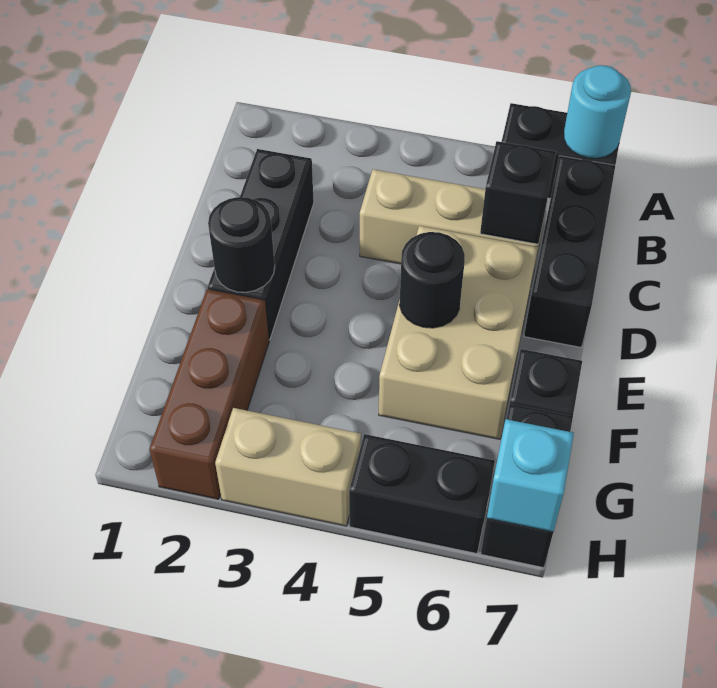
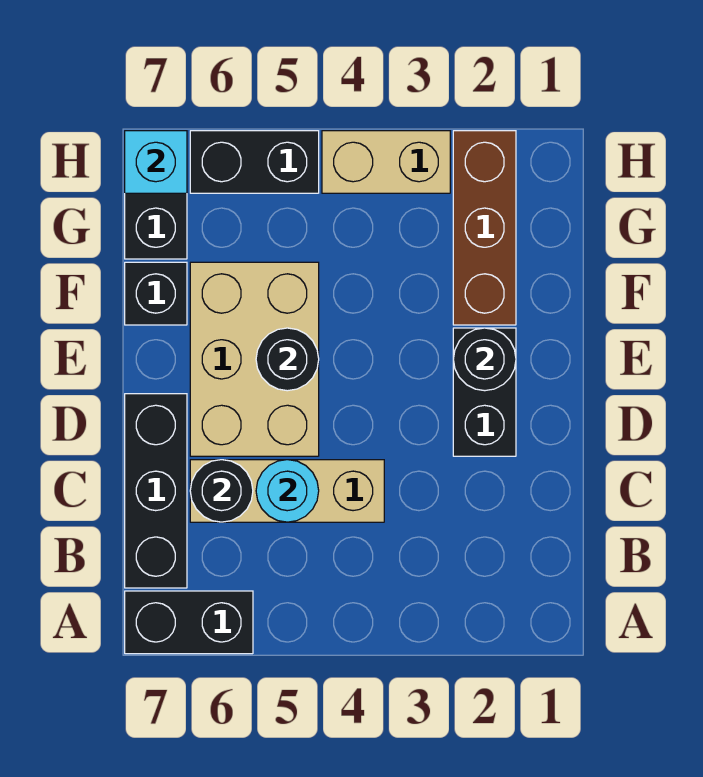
cyan round brick A7 level 2 -> cyan round brick C5 level 2
black brick C2:E2 level 1 -> black brick D2:E2 level 1
black brick C6 level 2 -> black round brick C6 level 2

